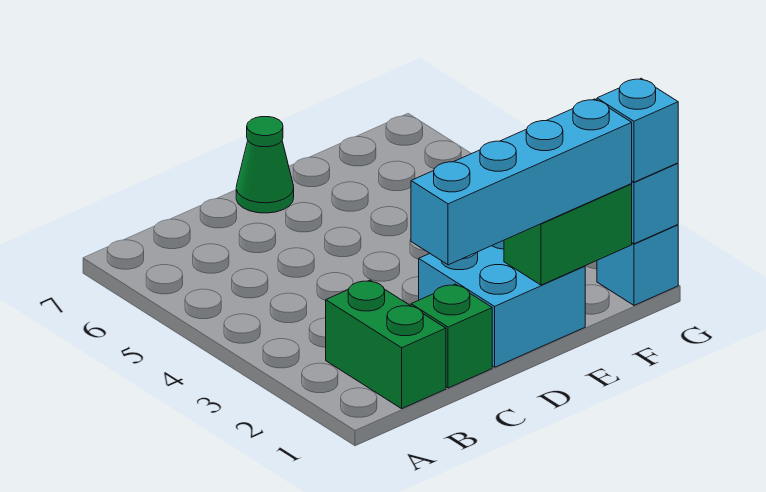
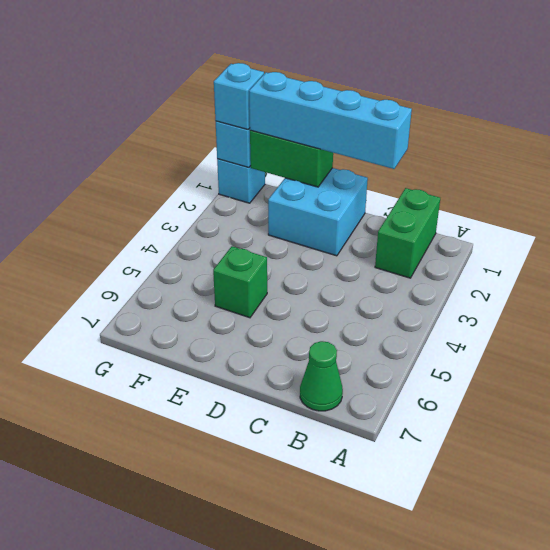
green brick C1 level 1 -> green brick E5 level 1
green cone D7 level 1 -> green cone B7 level 1

